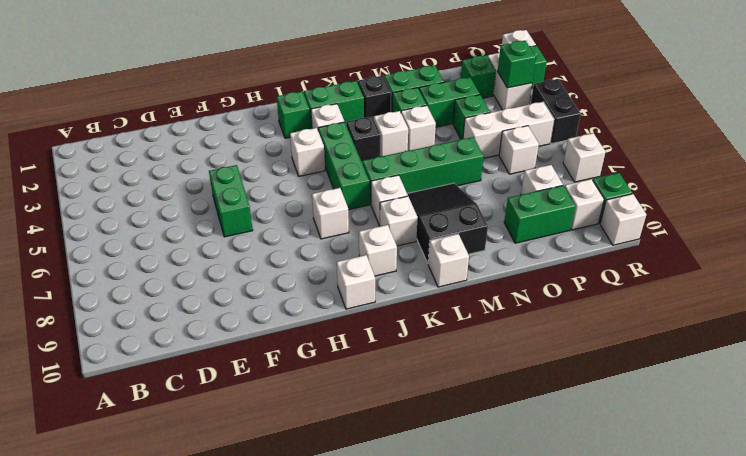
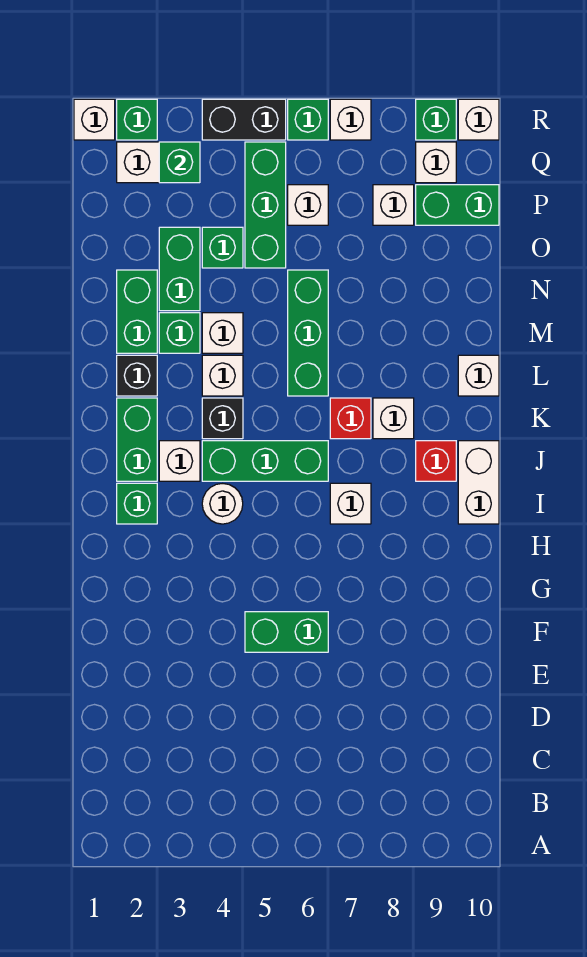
white brick I4 level 1 -> white round brick I4 level 1
white brick I10 level 1 -> white brick I10:J10 level 1
white brick J9 level 1 -> red brick J9 level 1
green brick K6:N6 level 1 -> green brick L6:N6 level 1
white brick K7 level 1 -> red brick K7 level 1
black slope L7:M9 level 1 top 9 -> none
white brick O5:Q5 level 1 -> green brick O5:Q5 level 1
green brick O9:P9 level 1 -> green brick P9:P10 level 1
green brick P2 level 1 -> green brick R6 level 1

